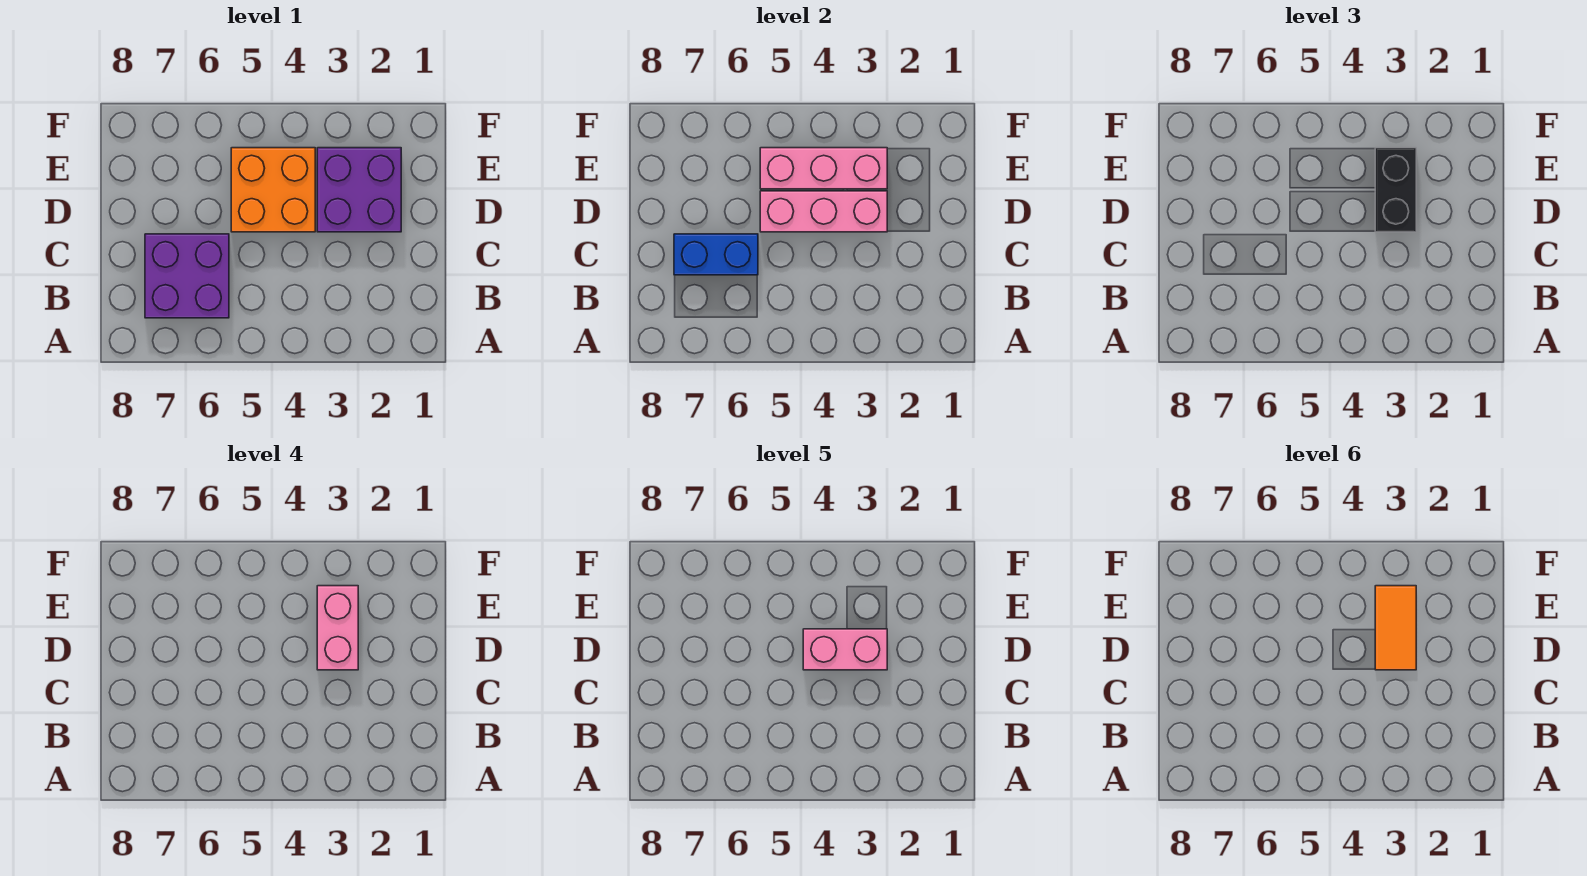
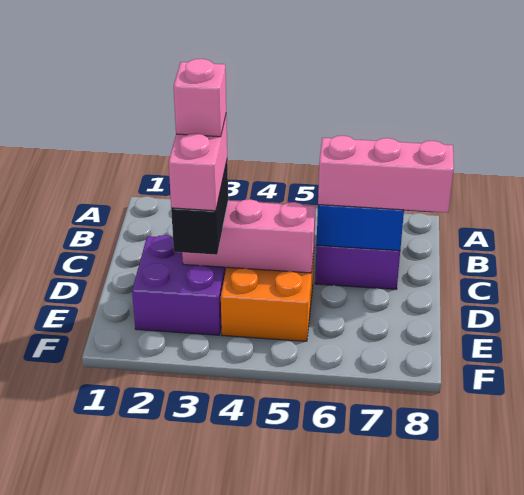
pink brick D3:D4 level 5 -> pink brick D3 level 5
orange tile D3:E3 level 6 -> none
pink brick E3:E5 level 2 -> pink brick C6:C8 level 3

